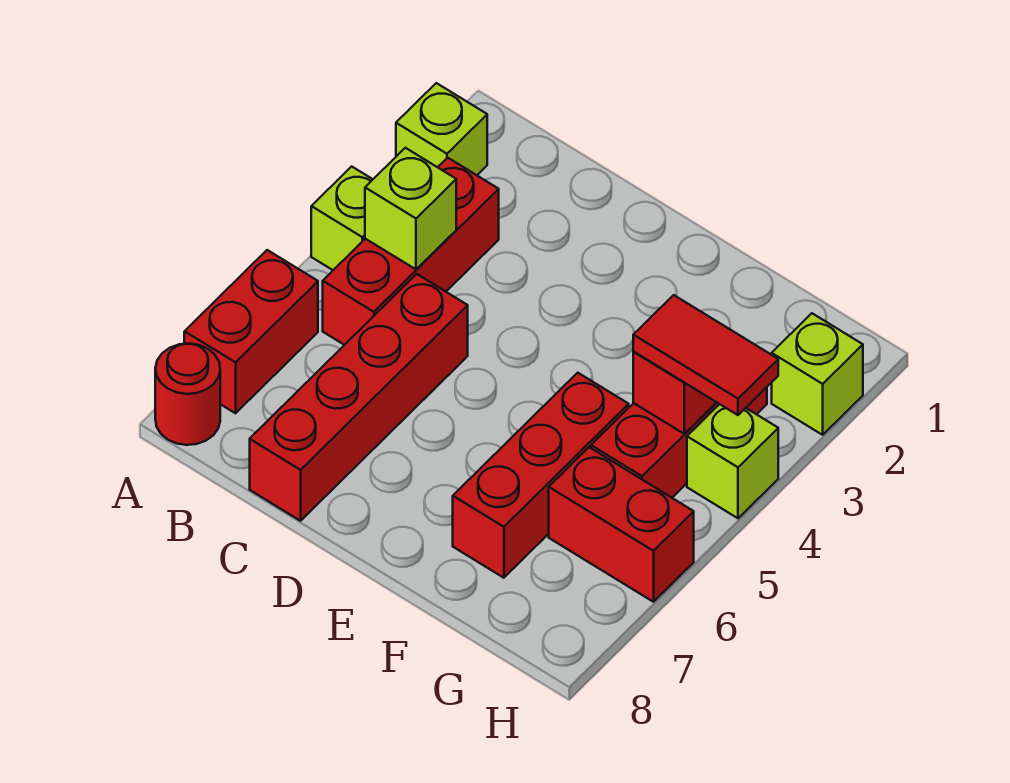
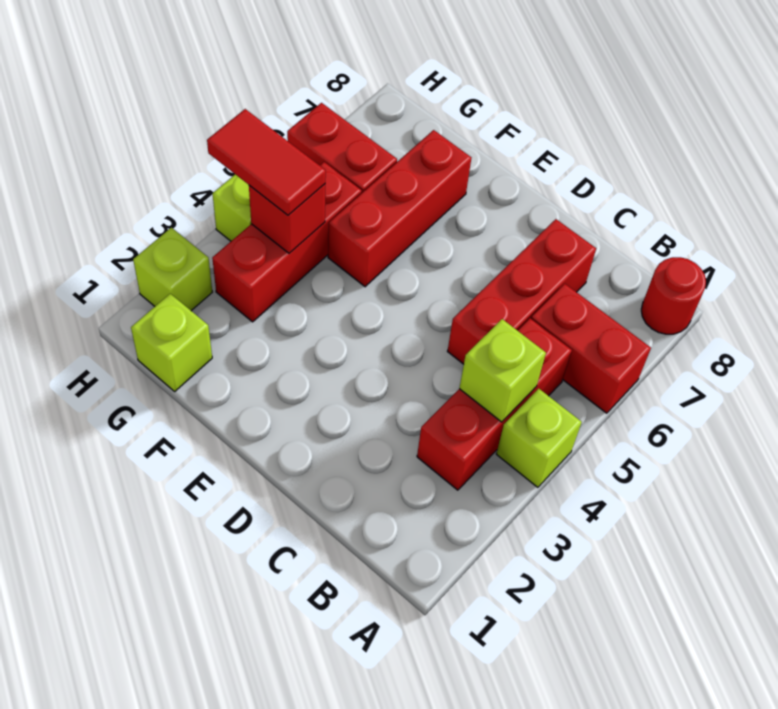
lime brick A2 level 1 -> lime brick G1 level 1
red brick A6:A7 level 1 -> red brick A6:B6 level 1
red brick C5:C8 level 1 -> red brick C5:C7 level 1

